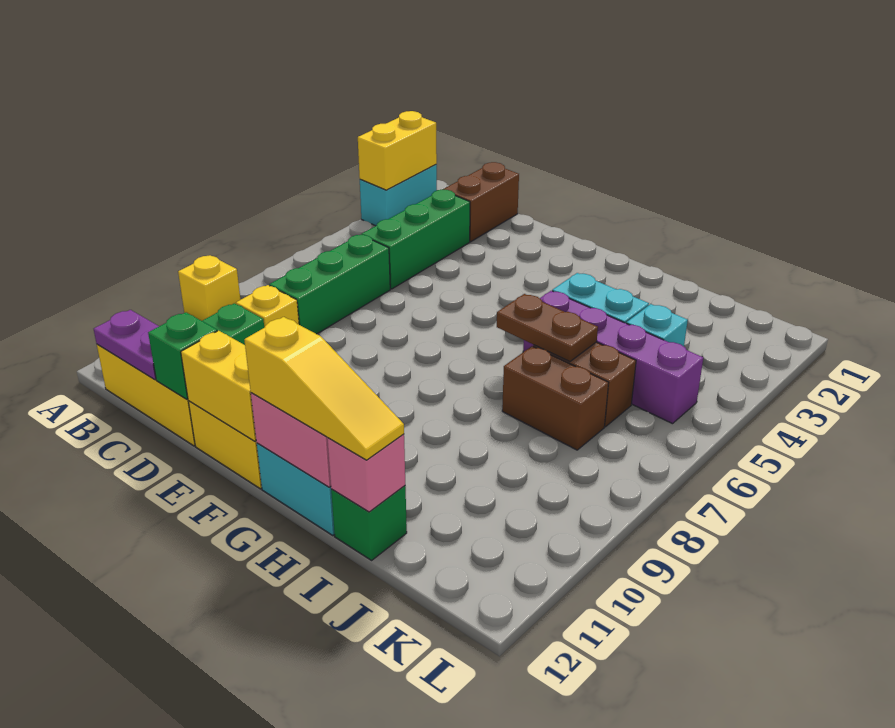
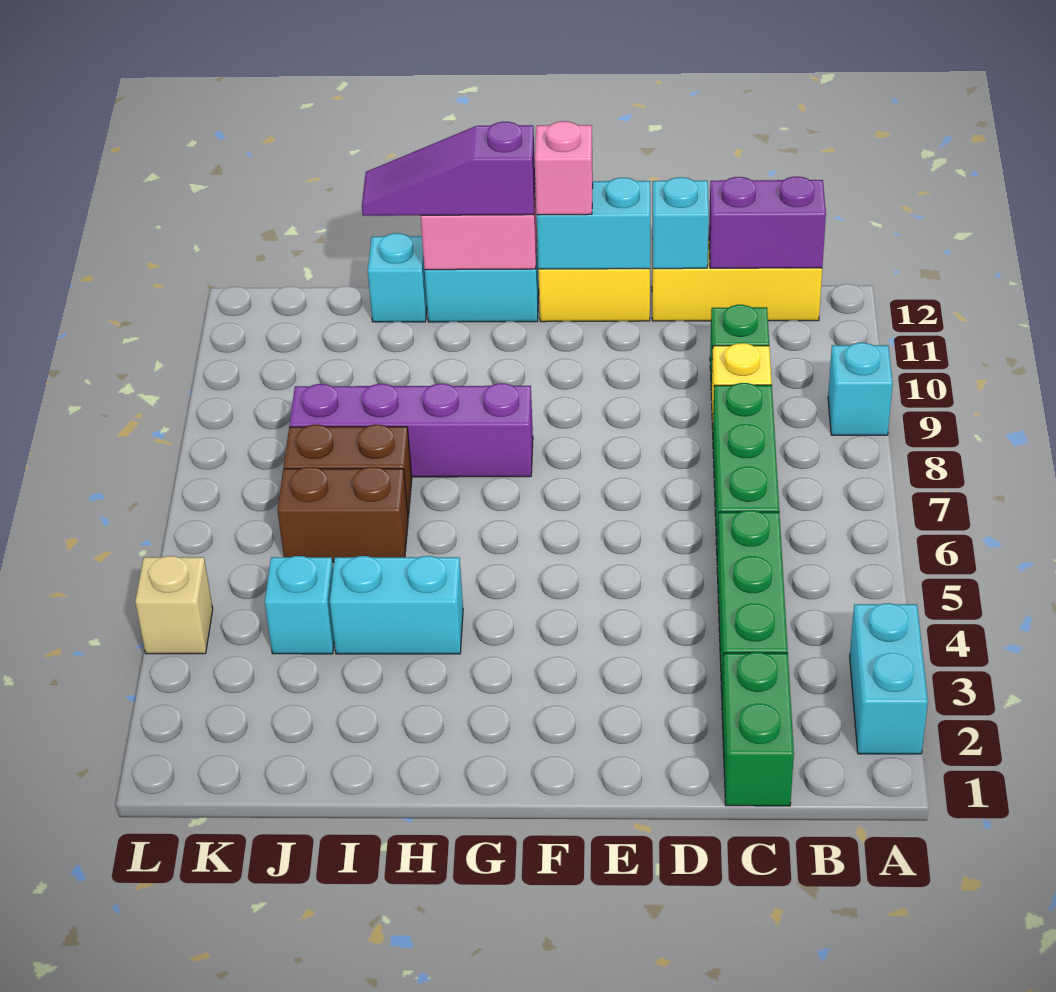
yellow brick A2:A3 level 2 -> none
yellow brick A9 level 1 -> cyan brick A9 level 1
purple plate B12:C12 level 2 -> purple brick B12:C12 level 2
brown brick C1:C2 level 1 -> green brick C1:C2 level 1
green brick D12 level 2 -> cyan brick D12 level 2
yellow brick E12:F12 level 2 -> cyan brick E12:F12 level 2
yellow slope G12:I12 level 3 top G -> purple slope G12:I12 level 3 top G
purple brick H5:K5 level 1 -> purple brick G8:J8 level 1
brown plate H6:I6 level 2 -> none
green brick I12 level 1 -> cyan brick I12 level 1
pink brick I12 level 2 -> pink brick F12 level 3
none -> tan brick L4 level 1

